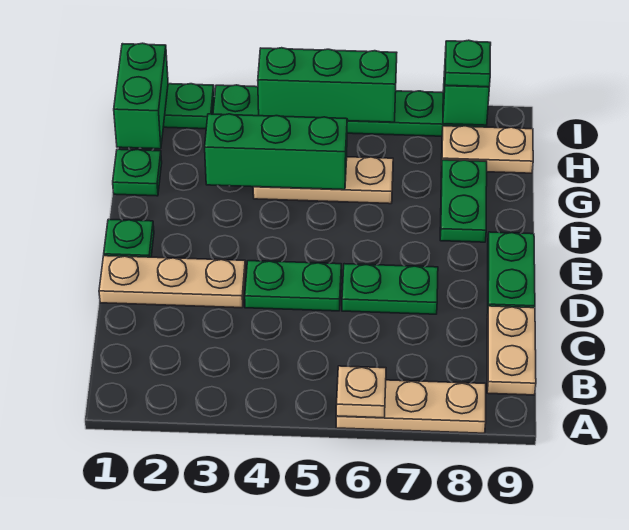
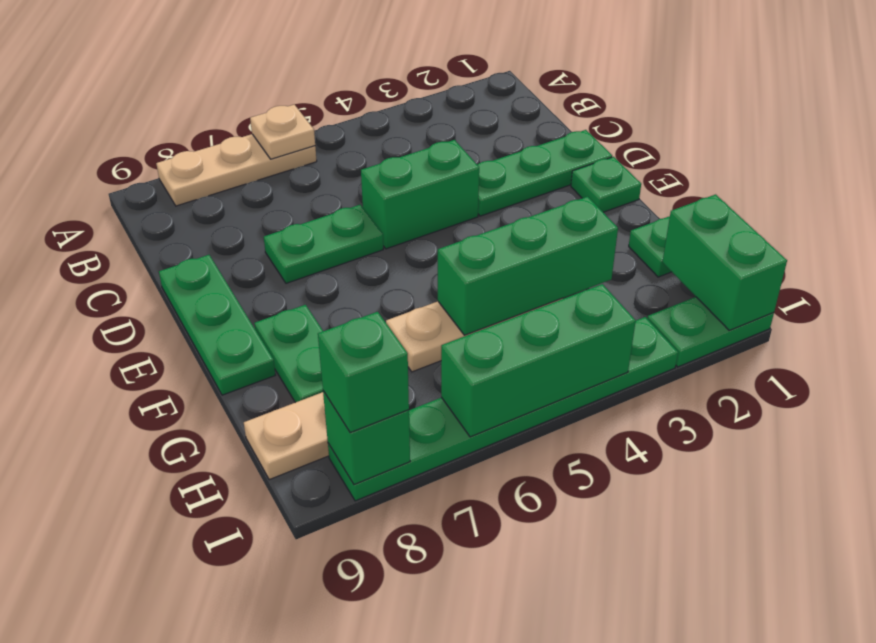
tan plate B9:C9 level 1 -> none
tan plate D1:D3 level 1 -> green plate D1:D3 level 1
green plate D4:D5 level 1 -> green brick D4:D5 level 1
green plate D9:E9 level 1 -> green plate D9:F9 level 1
green plate I8 level 3 -> green brick I8 level 3

